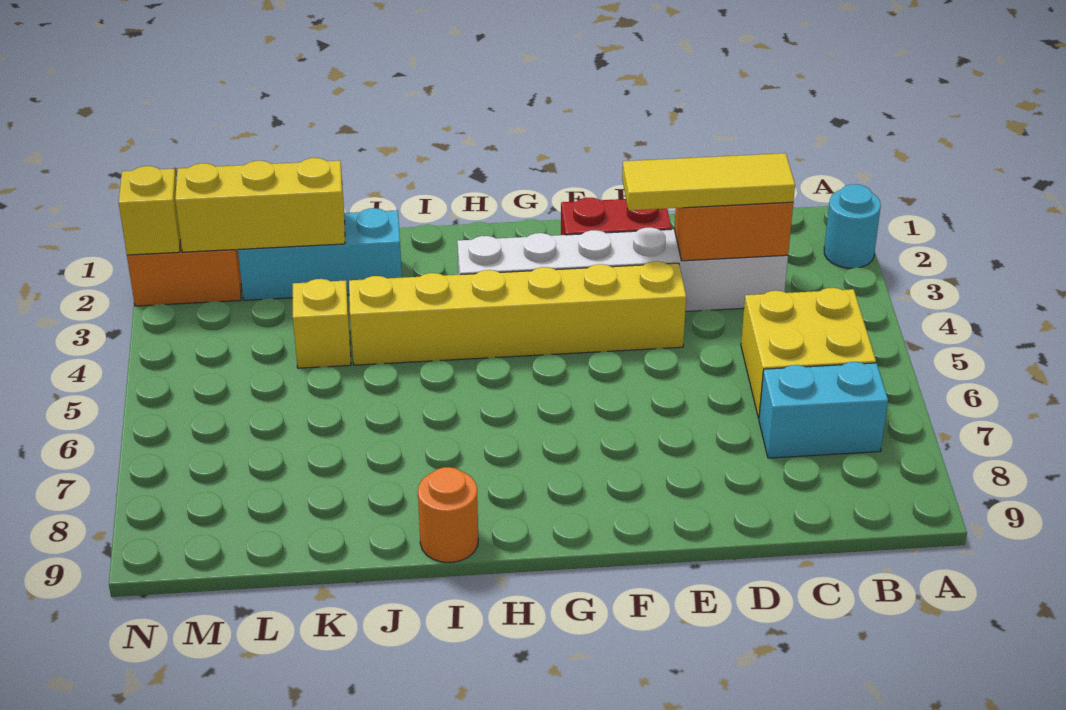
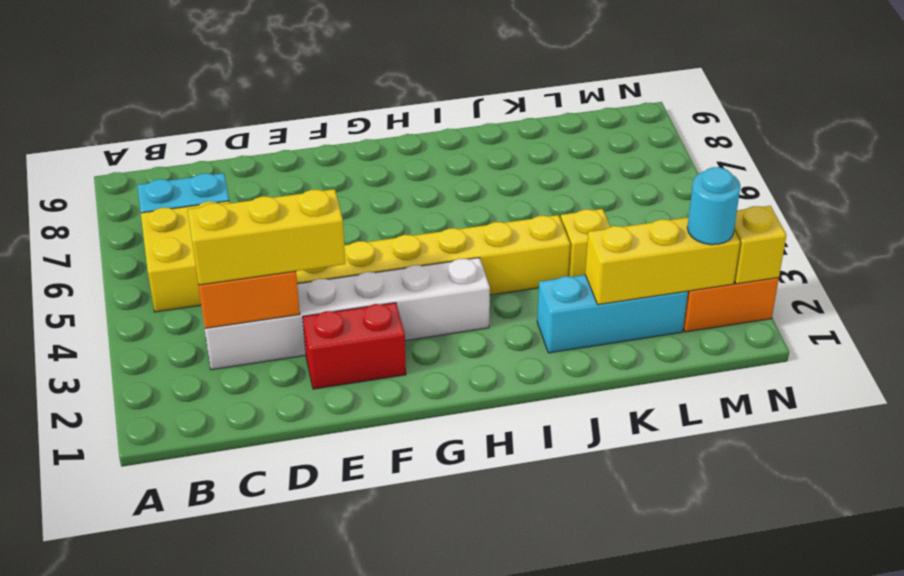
cyan round brick A2 level 1 -> cyan round brick M2 level 3
yellow tile C3:E3 level 3 -> yellow brick C3:E3 level 3
orange round brick I9 level 1 -> none

